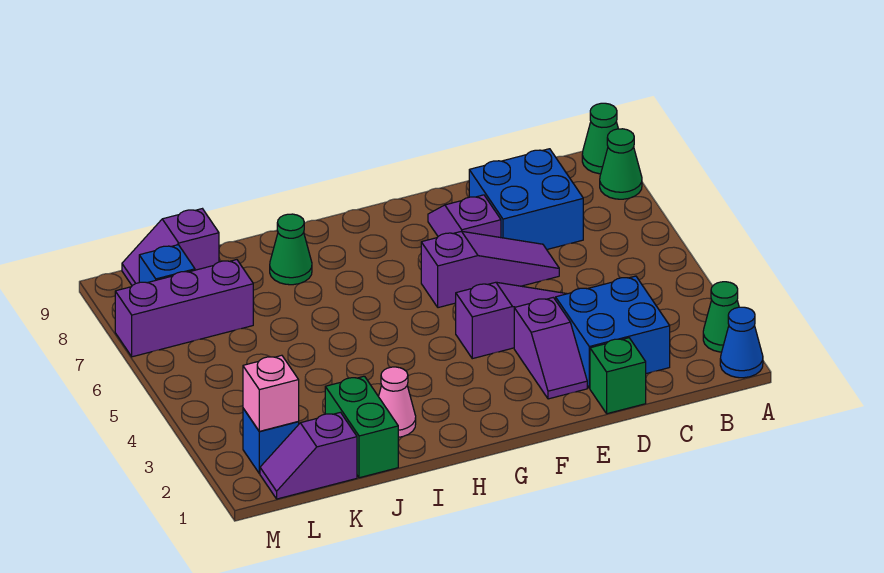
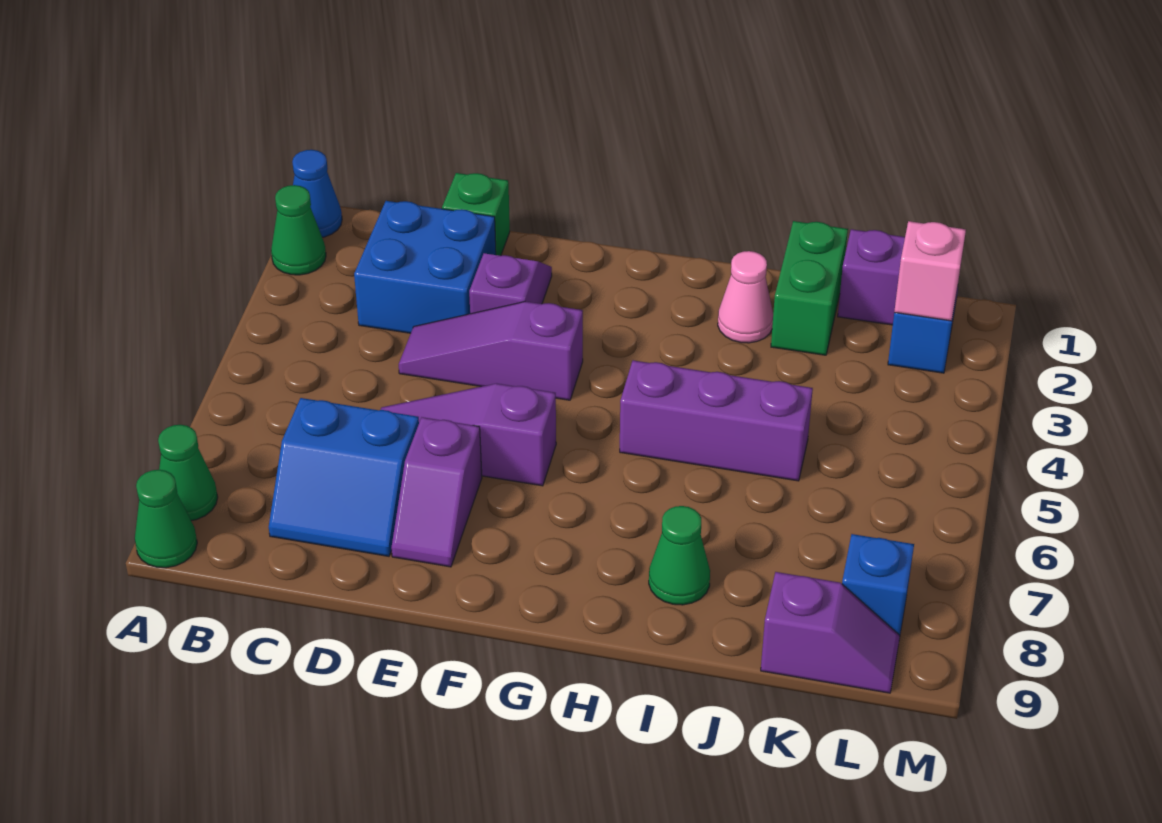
blue brick C7:D8 level 1 -> blue slope C7:D8 level 1 top 7
purple brick K7:M7 level 1 -> purple brick H5:J5 level 1

